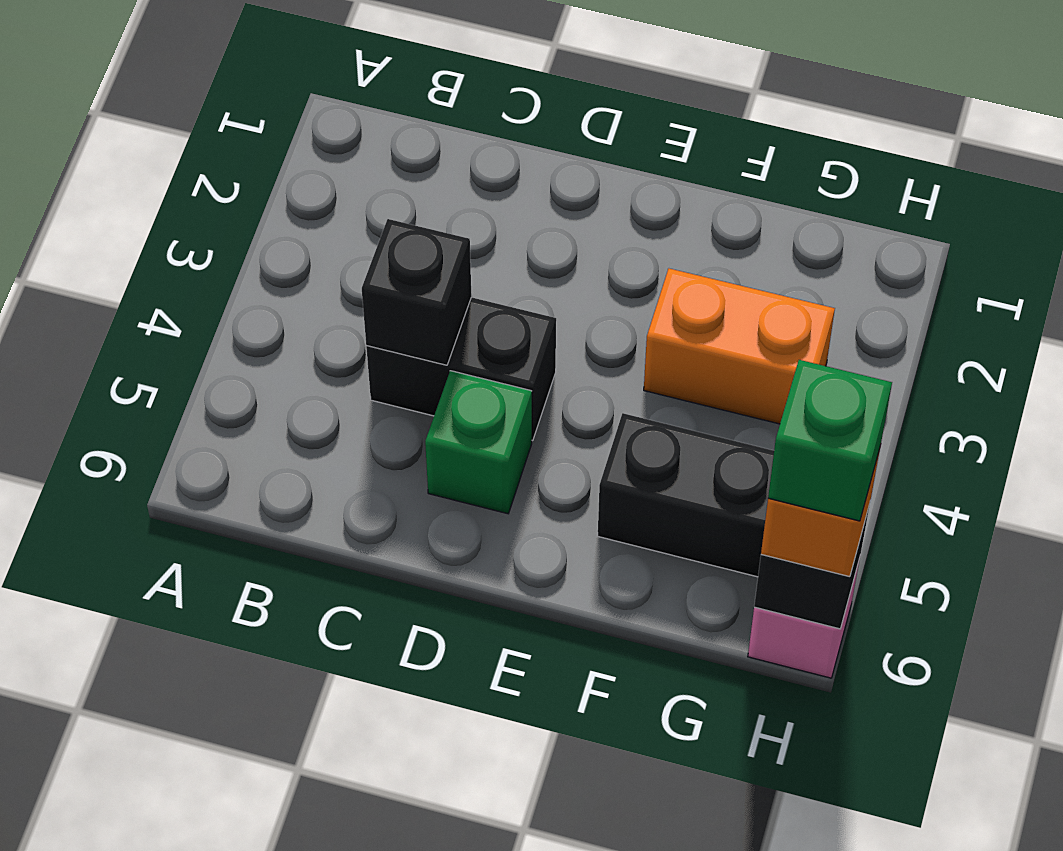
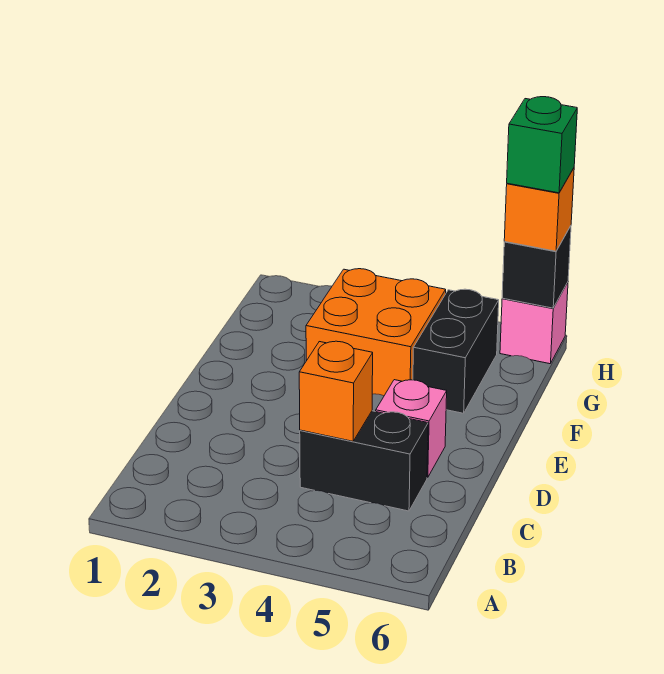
black brick C4:D4 level 1 -> black brick C4:C5 level 1
black brick C4 level 2 -> orange brick C4 level 2
green brick D5 level 1 -> pink brick D5 level 1
orange brick F3:G3 level 1 -> orange brick F3:G4 level 1

